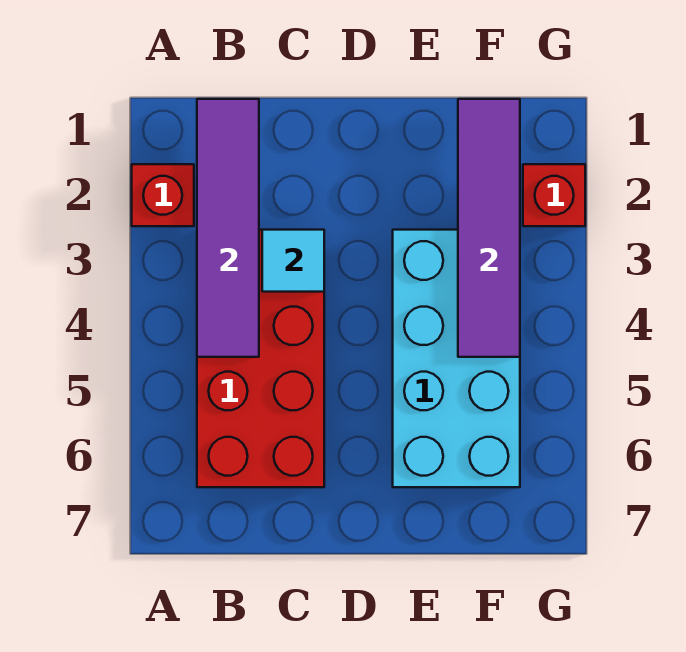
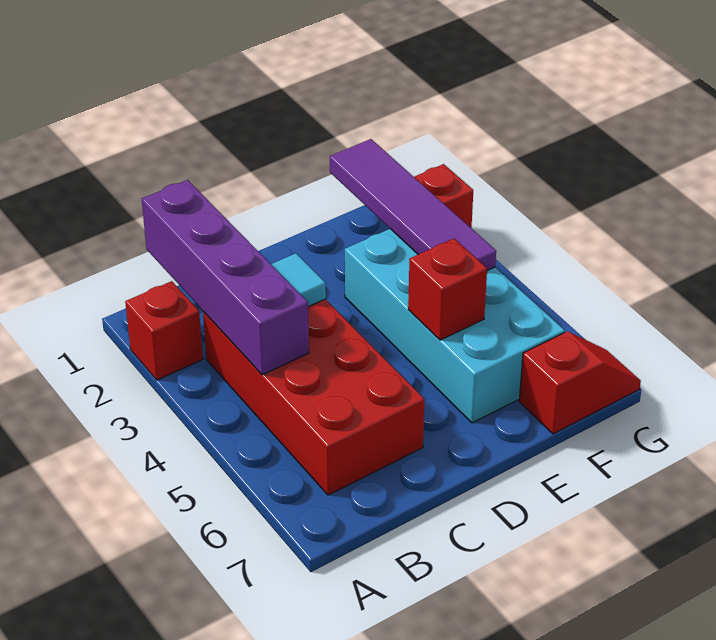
purple tile B1:B4 level 2 -> purple brick B1:B4 level 2
none -> red brick E5 level 2
none -> red slope F7:G7 level 1 top F

